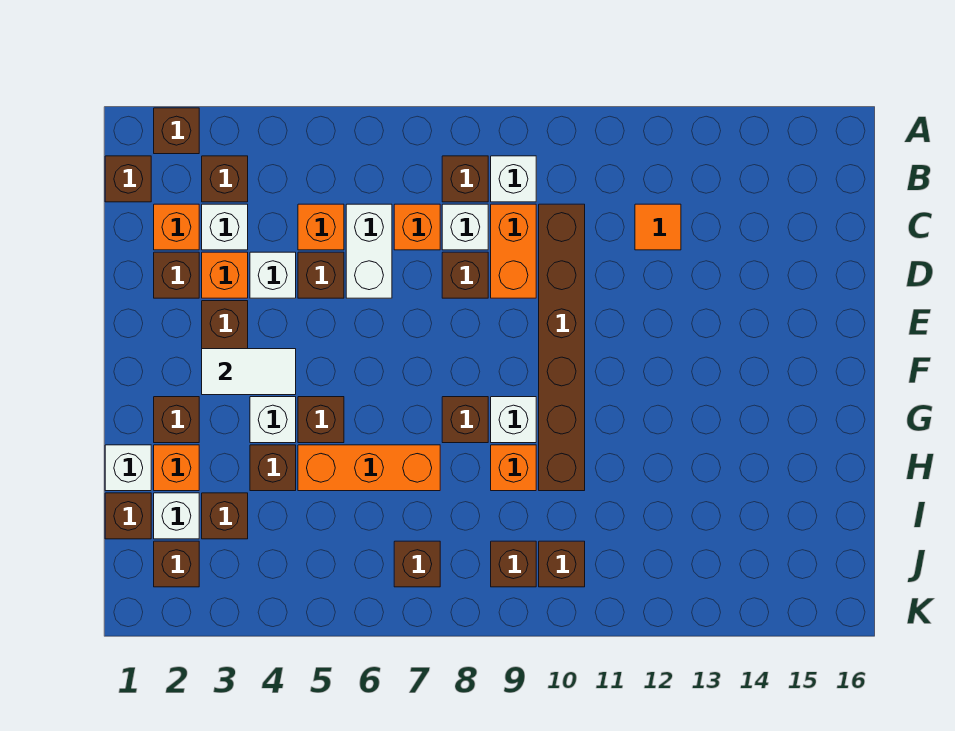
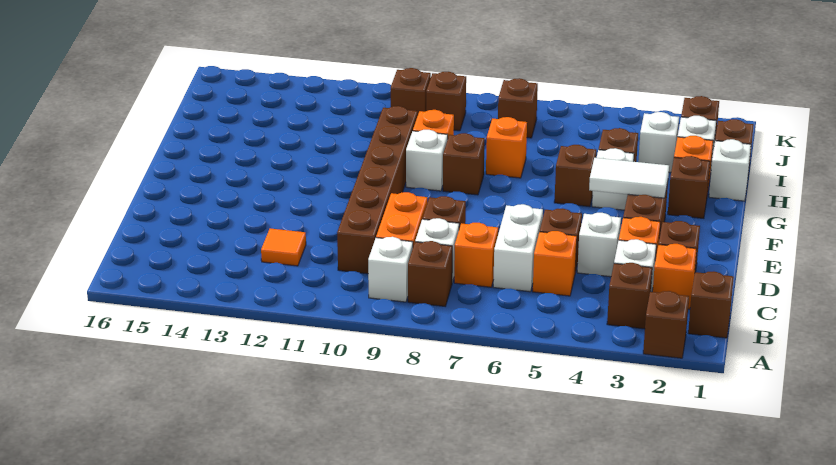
orange brick H5:H7 level 1 -> orange brick H7 level 1
brown brick I3 level 1 -> white brick I3 level 1

